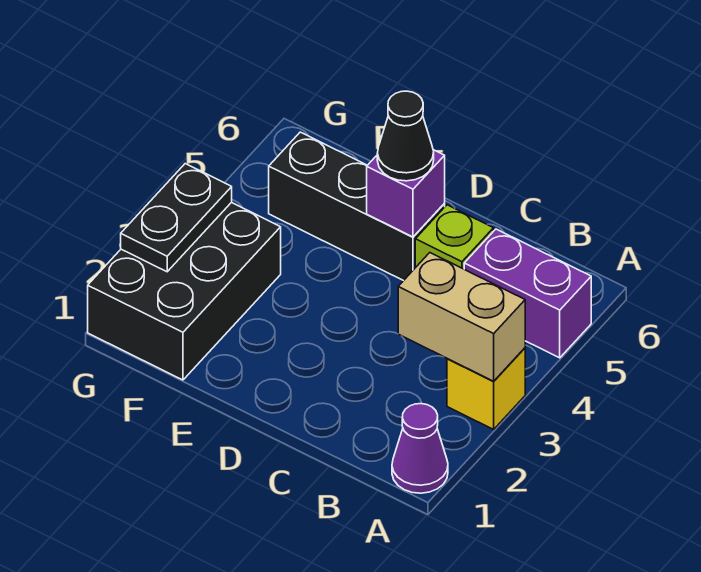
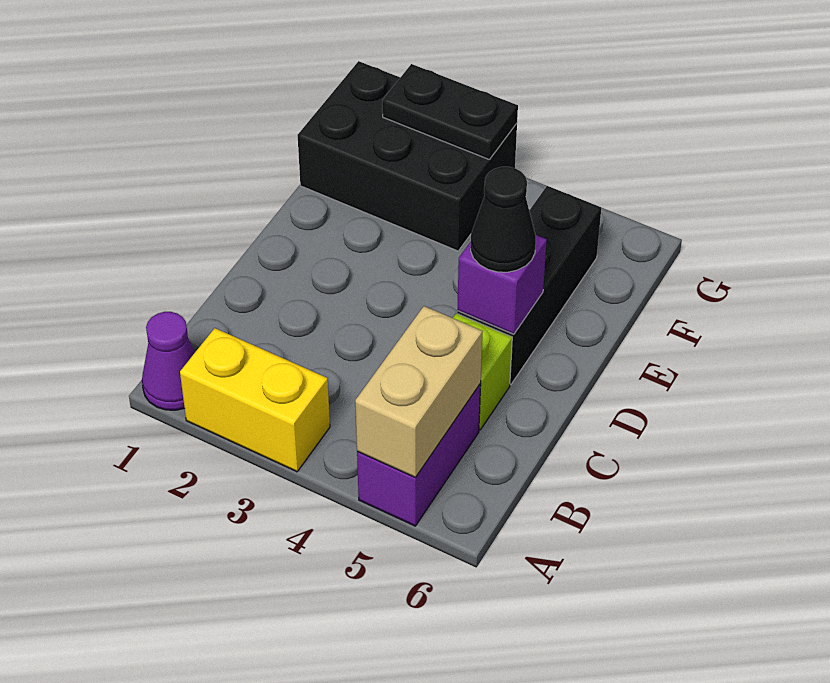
yellow brick A3 level 1 -> yellow brick A2:A3 level 1
tan brick A3:B3 level 2 -> tan brick A5:B5 level 2

